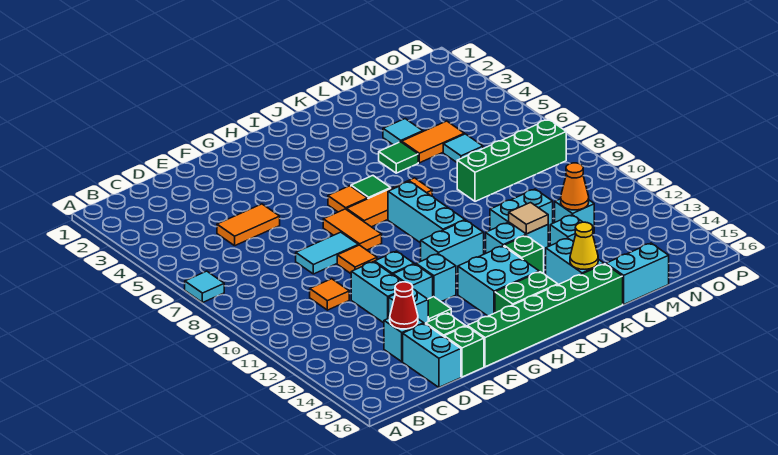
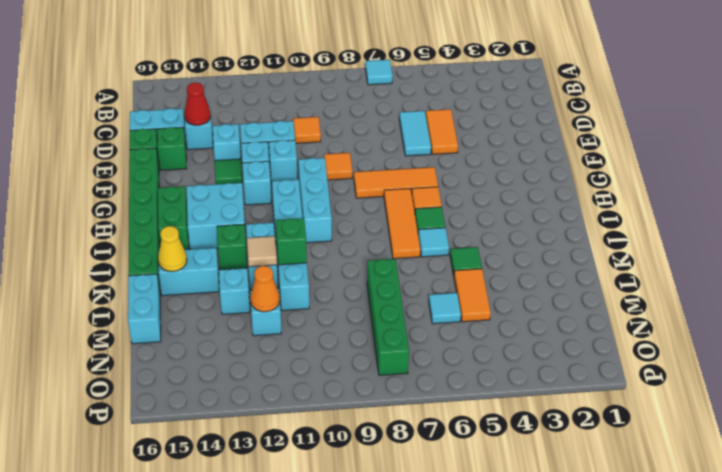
cyan tile E8:F8 level 1 -> cyan tile D6:E6 level 1
orange tile G7:G8 level 1 -> orange tile G6:G8 level 1
cyan brick I8:I10 level 1 -> cyan brick G10:I10 level 1
none -> green brick K11 level 2
cyan tile L4 level 1 -> cyan tile J6 level 1

